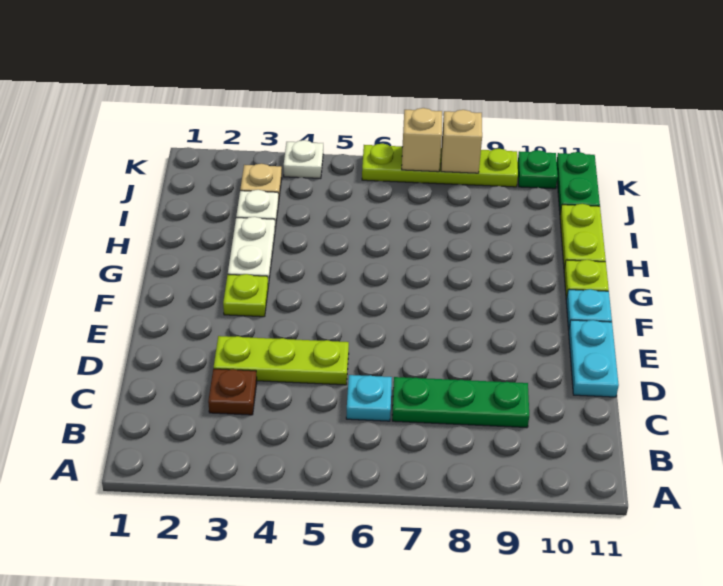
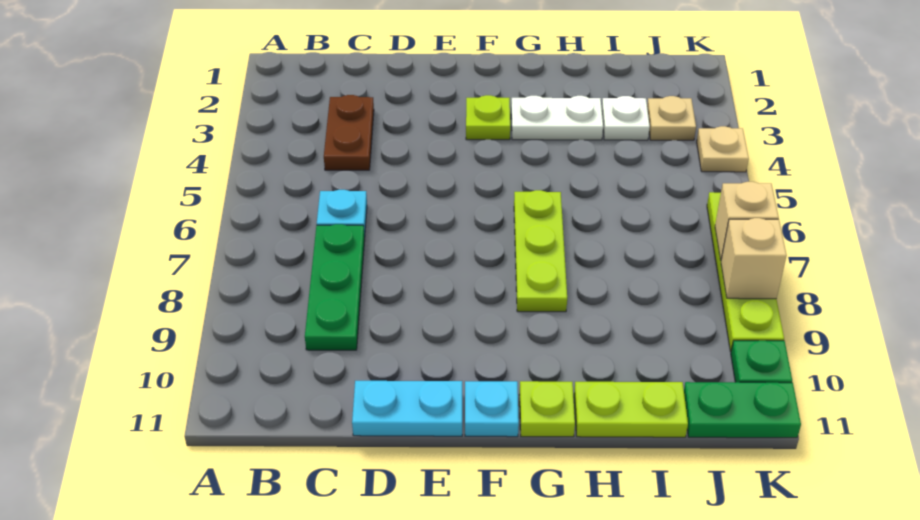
brown plate C3 level 1 -> brown plate C3:C4 level 1
lime plate D3:D5 level 1 -> lime plate G6:G8 level 1
white plate K4 level 1 -> tan plate K4 level 1

